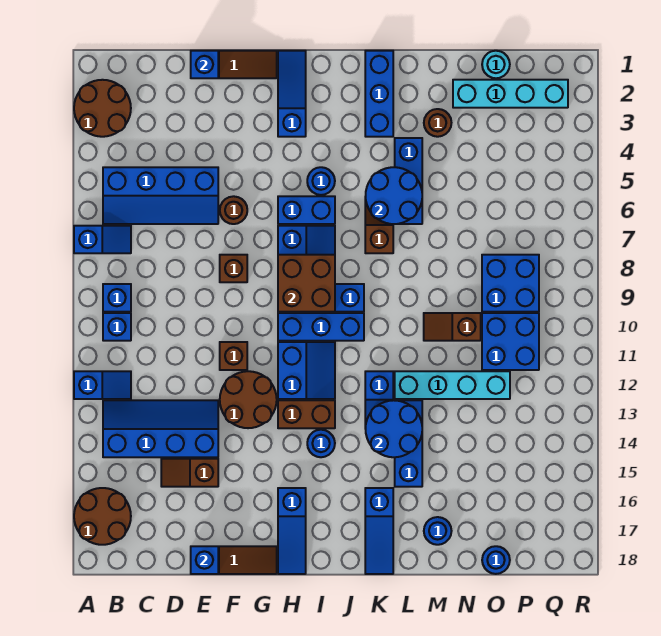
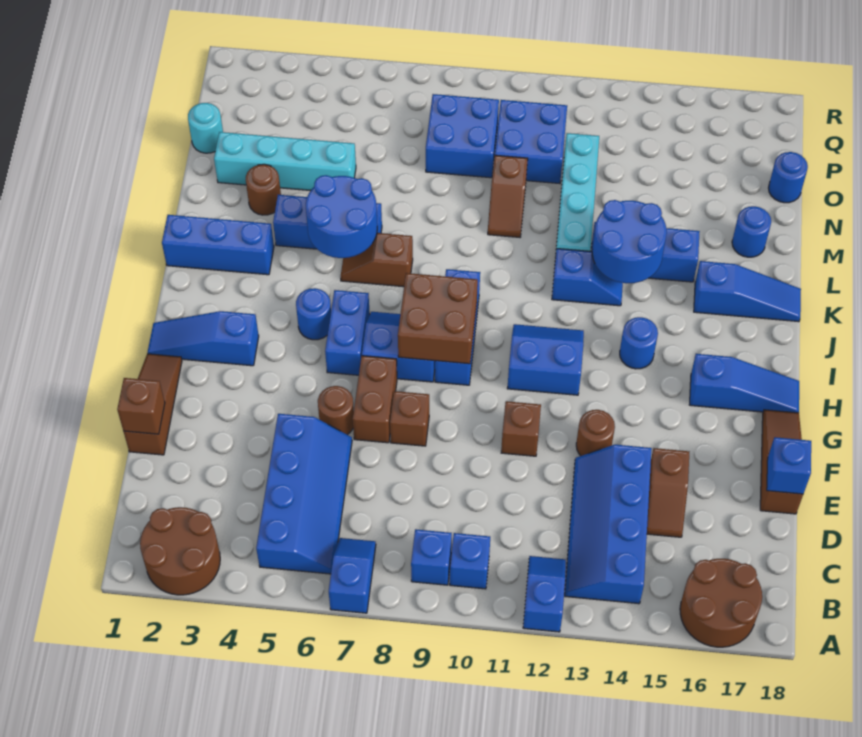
blue brick E1 level 2 -> brown brick E1 level 2
brown round brick F12:G13 level 1 -> brown round brick F13 level 1
blue brick H10:J10 level 1 -> none
brown brick H13:I13 level 1 -> brown brick F7:G7 level 1
cyan brick N2:Q2 level 1 -> cyan brick N2:N5 level 1

